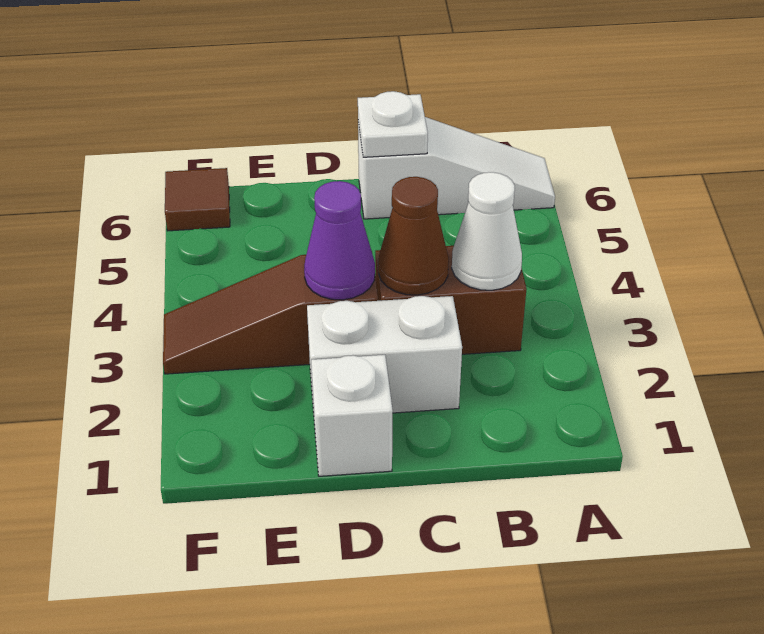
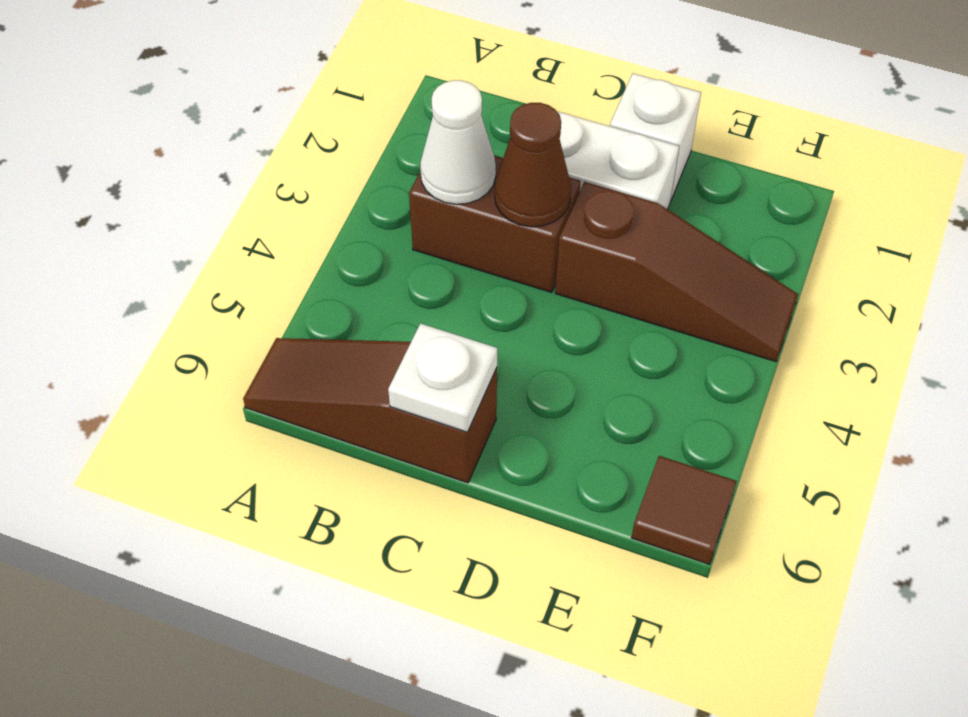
white slope A6:C6 level 1 top C -> brown slope A6:C6 level 1 top C
purple cone D3 level 2 -> none

